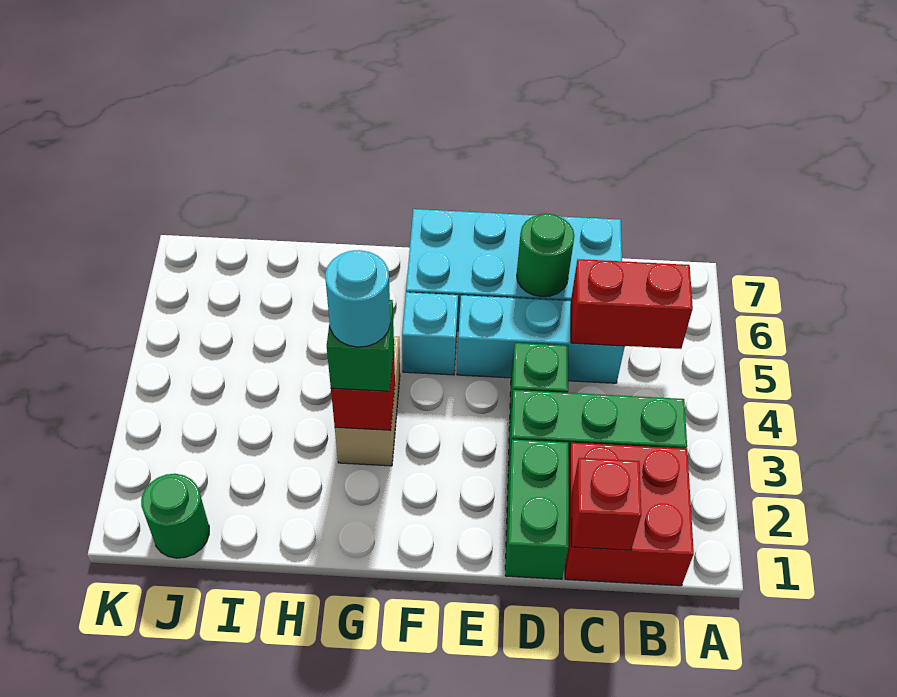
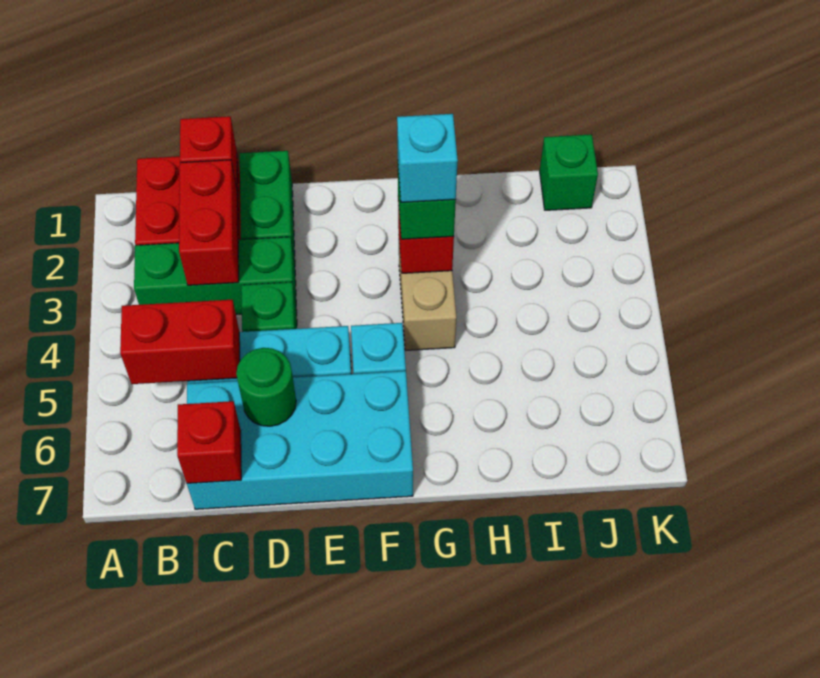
none -> red brick C2:C3 level 2
none -> red brick C7 level 2
cyan round brick G3 level 4 -> cyan brick G3 level 4
green round brick J1 level 1 -> green brick J1 level 1

